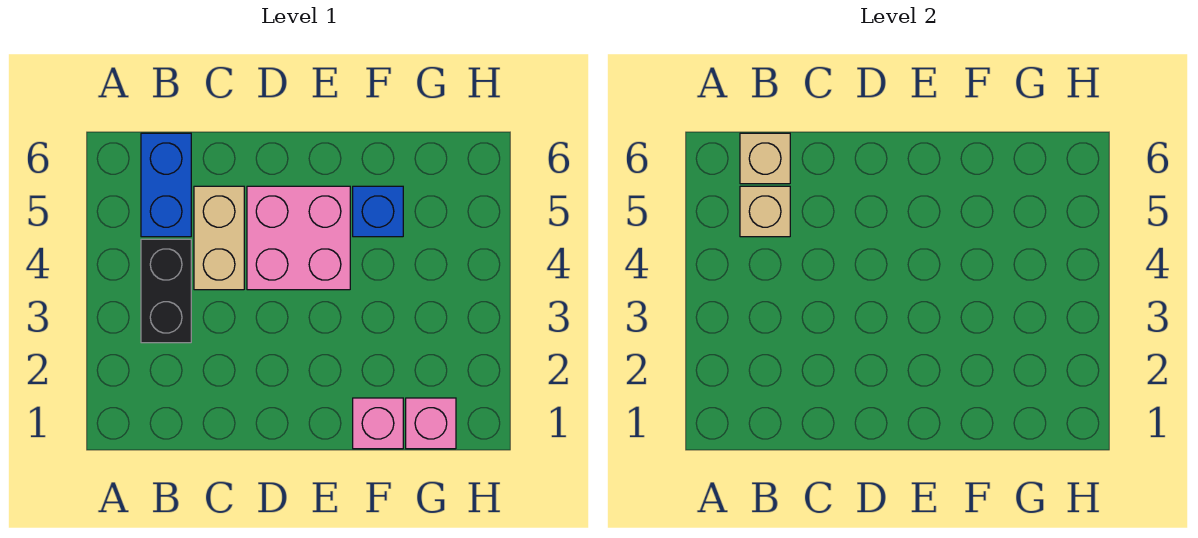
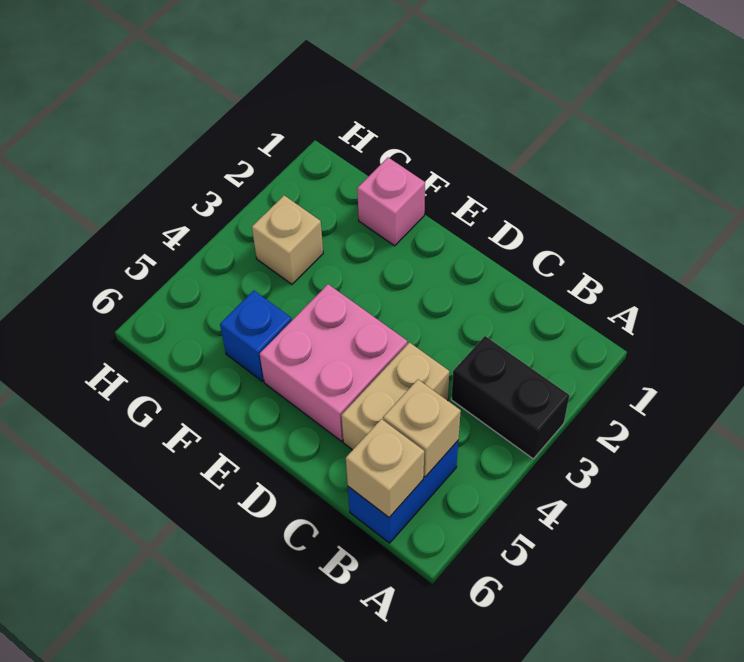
black brick B3:B4 level 1 -> black brick A3:B3 level 1
pink brick G1 level 1 -> none
none -> tan brick G3 level 1

